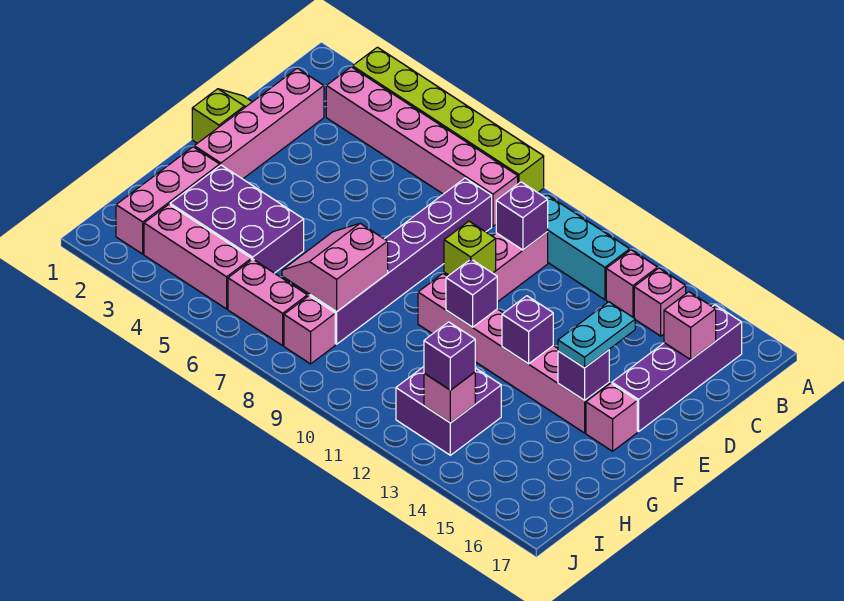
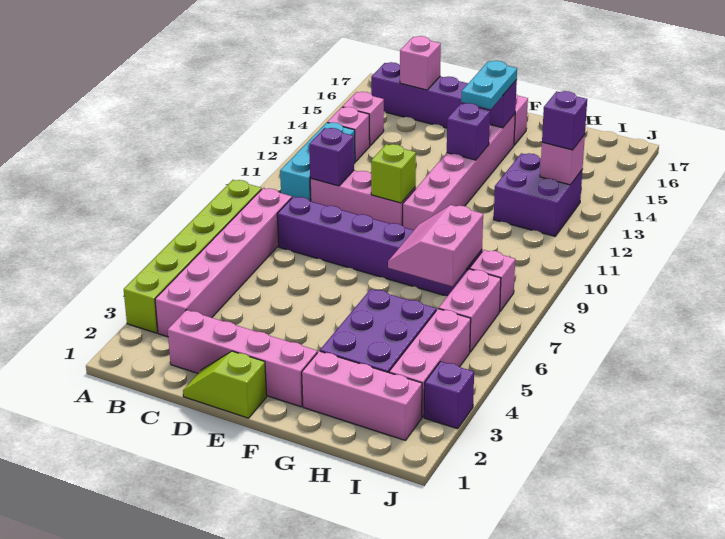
cyan plate E15:F15 level 3 -> cyan plate F14:F15 level 3
purple brick F11 level 2 -> purple brick J3 level 1
pink slope G7:H8 level 2 top 8 -> pink slope G7:H8 level 2 top H

